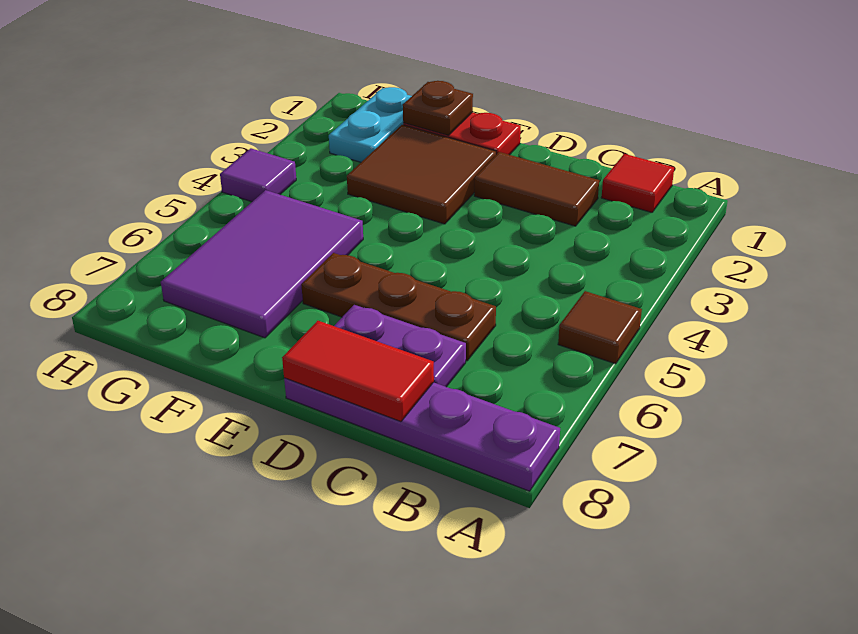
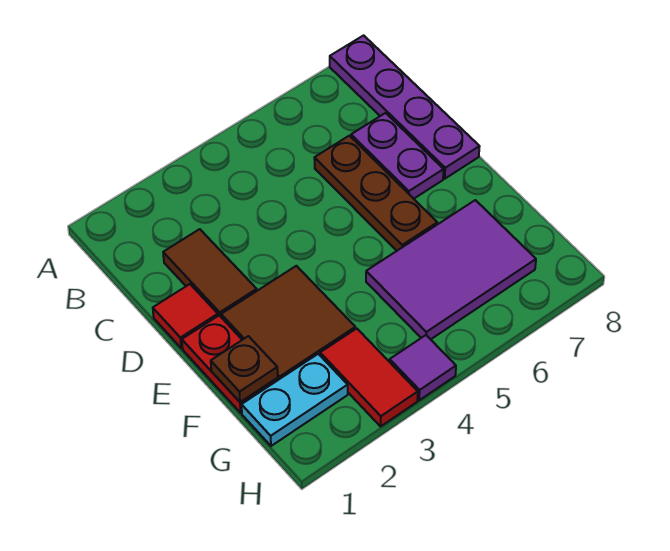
brown tile A5 level 1 -> none
red tile B1 level 1 -> red tile D1 level 1
red tile C8:D8 level 2 -> red tile G3:H3 level 1

